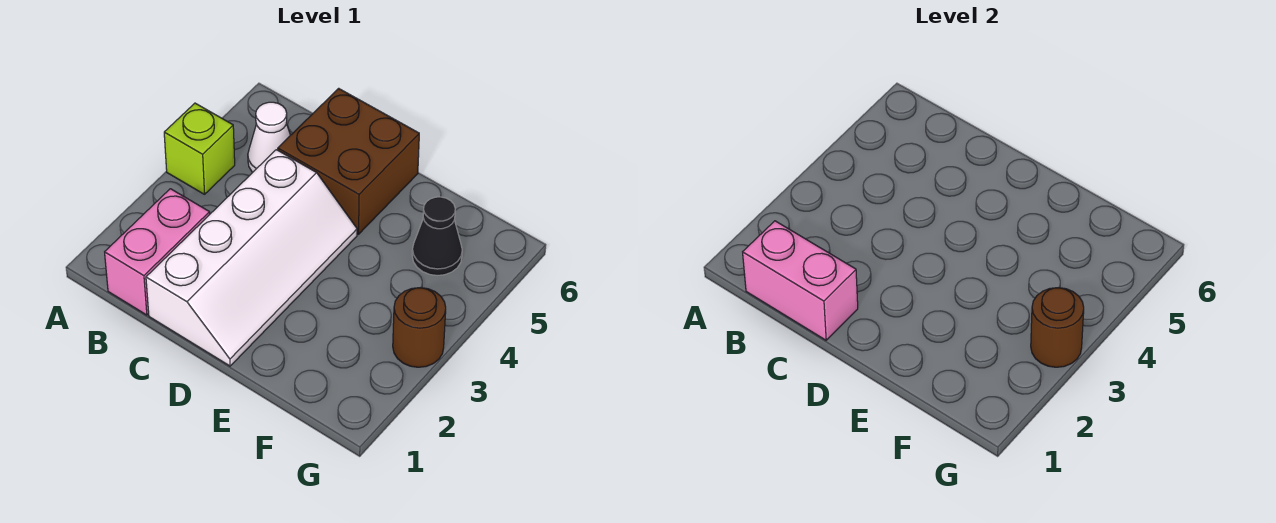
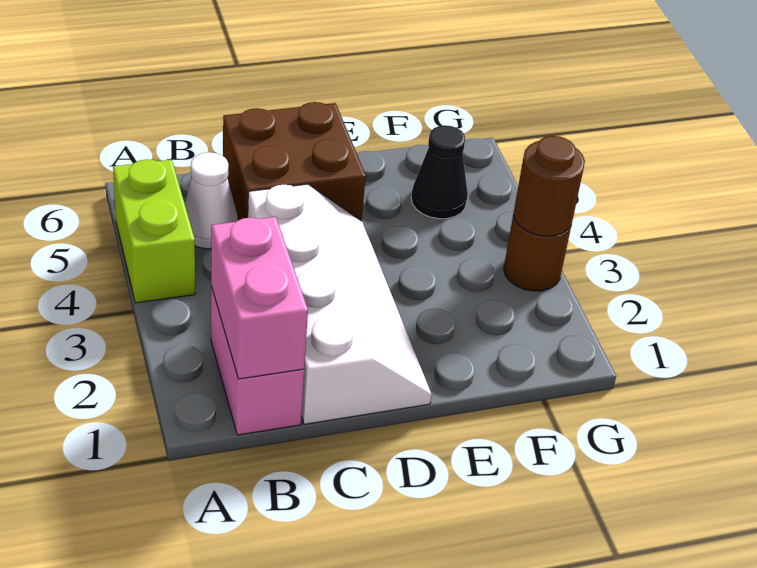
lime brick A4 level 1 -> lime brick A4:A5 level 1
pink brick B1:C1 level 2 -> pink brick B1:B2 level 2

